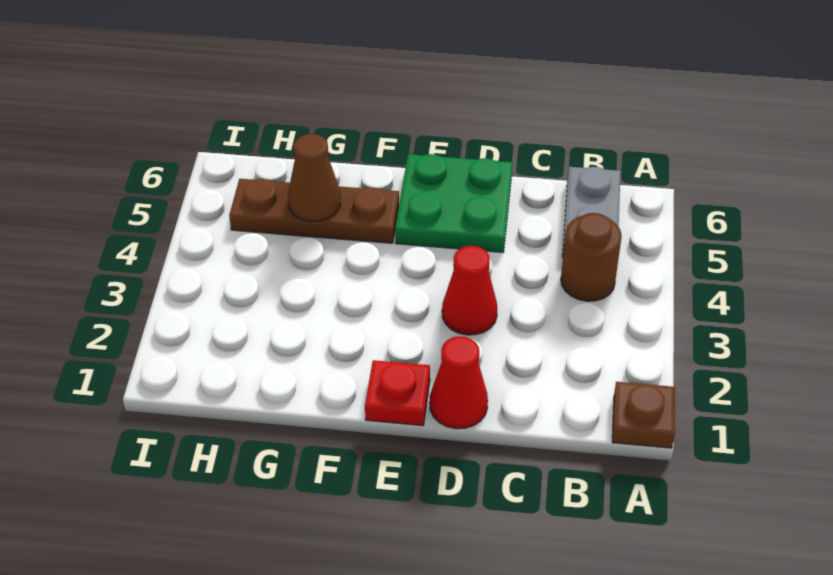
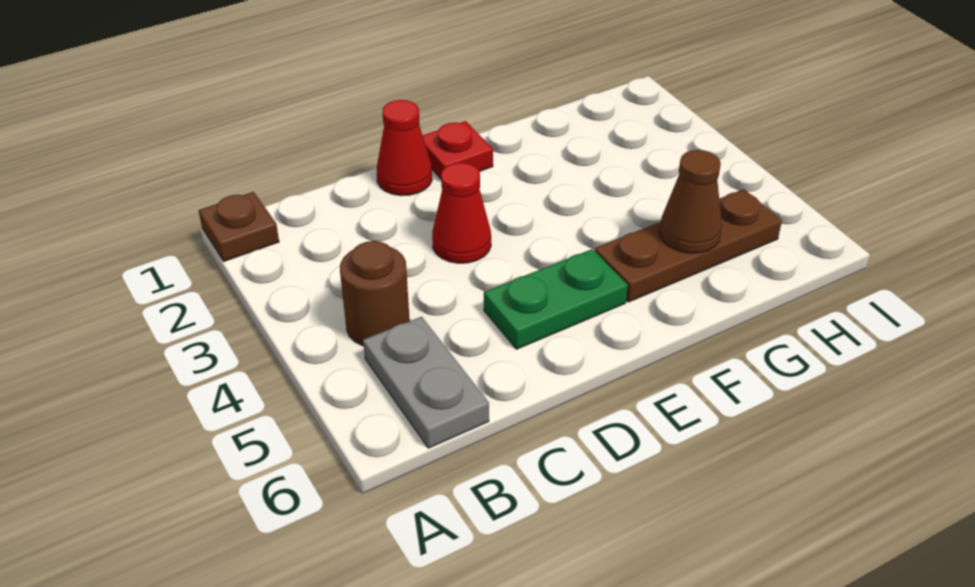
green plate D5:E6 level 1 -> green plate D5:E5 level 1

